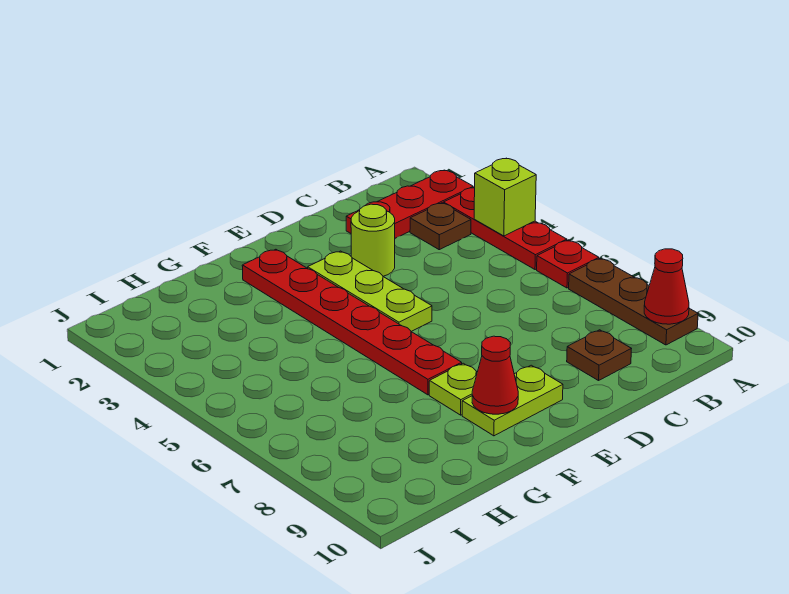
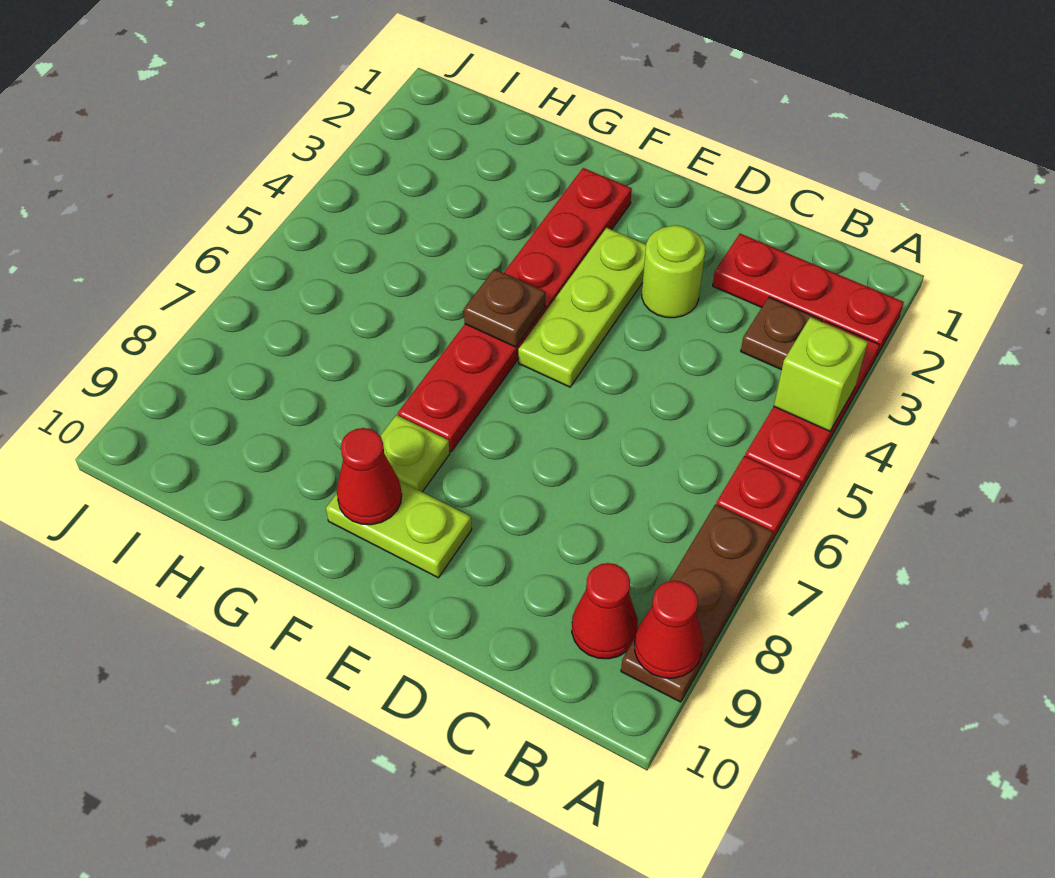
none -> red cone B9 level 1
brown plate C9 level 1 -> brown plate F5 level 2

